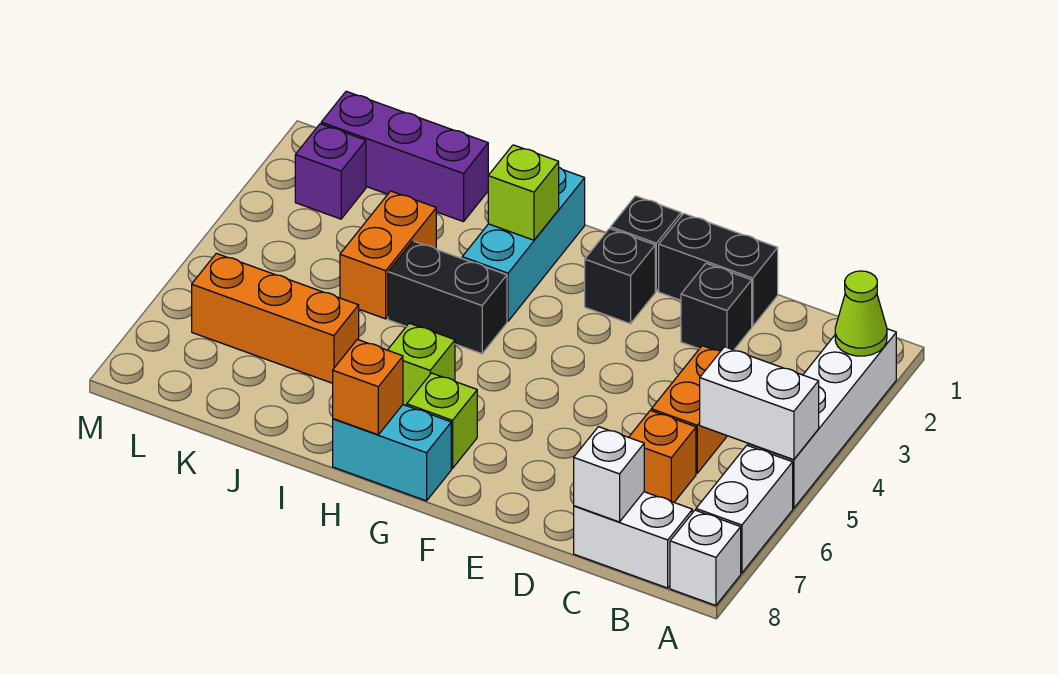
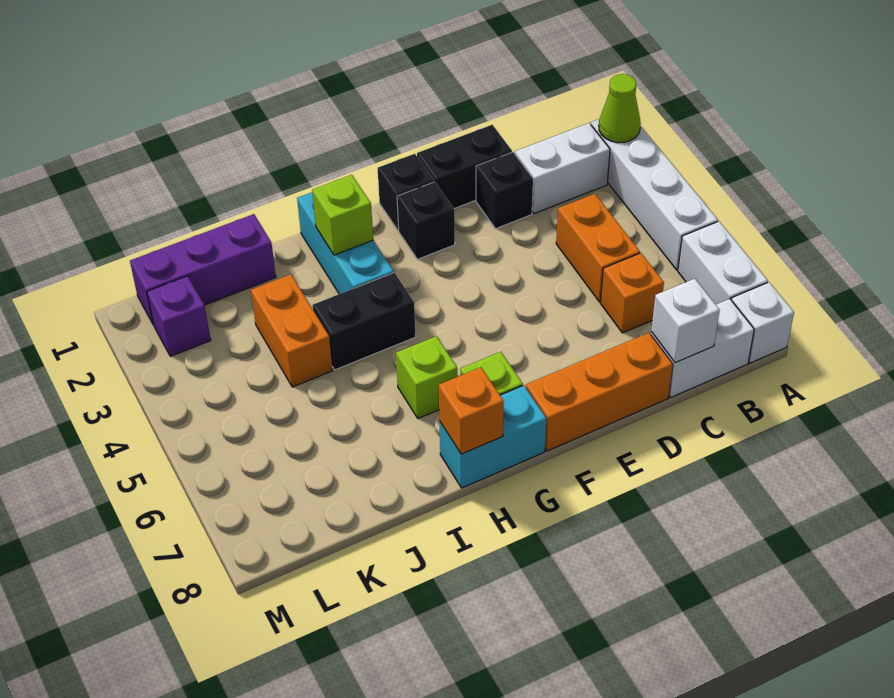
white brick A5:B5 level 2 -> white brick B2:C2 level 1
orange brick J6:L6 level 1 -> orange brick D8:F8 level 1

